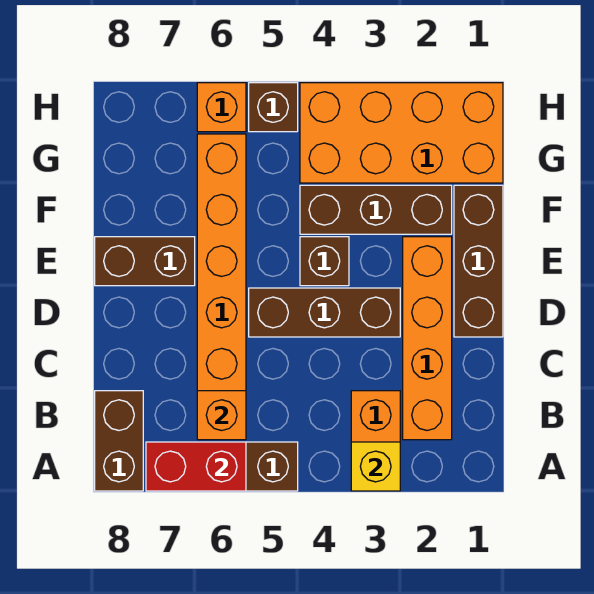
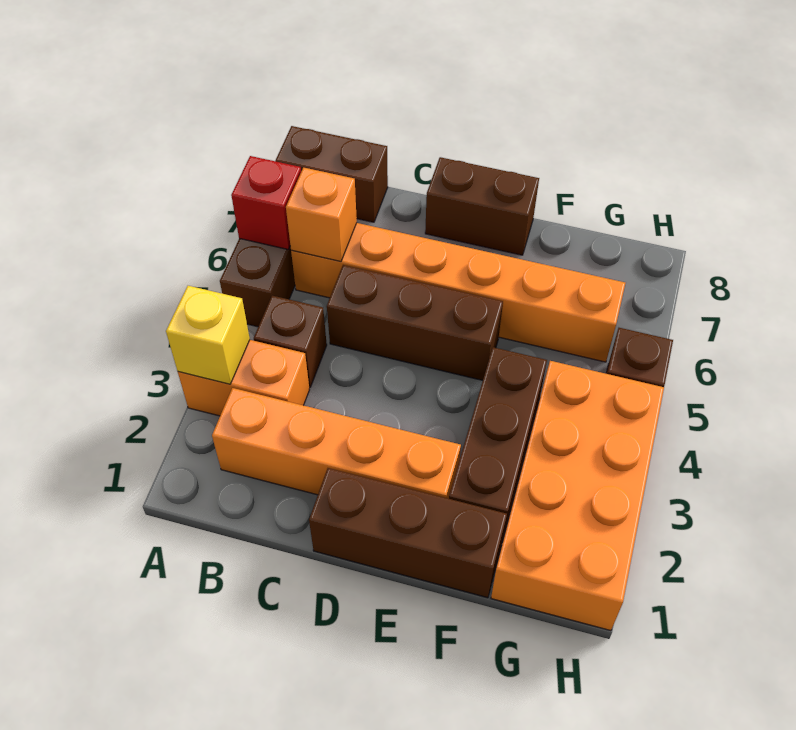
red brick A6:A7 level 2 -> red brick A6 level 2
brown brick D3:D5 level 1 -> brown brick C5:E5 level 1
brown brick E4 level 1 -> brown brick B4 level 1
brown brick E7:E8 level 1 -> brown brick D8:E8 level 1
orange brick H6 level 1 -> none

